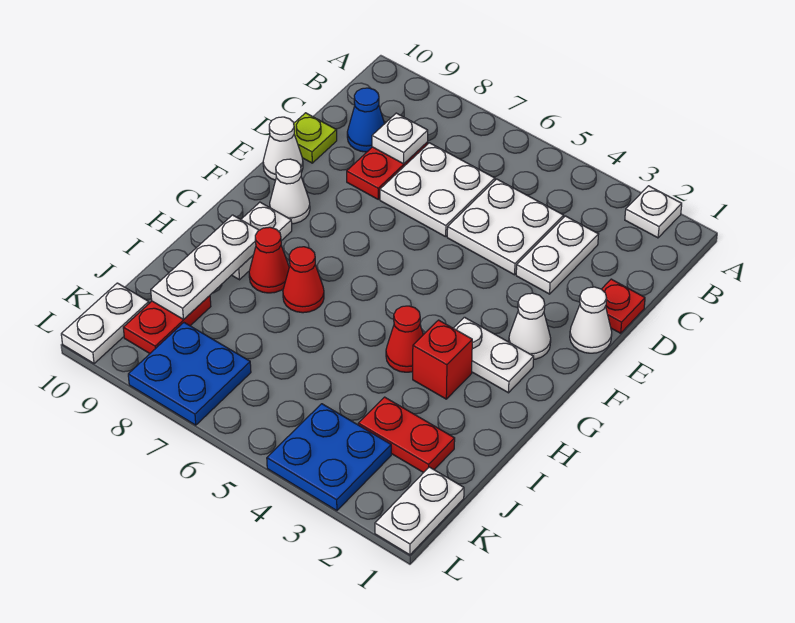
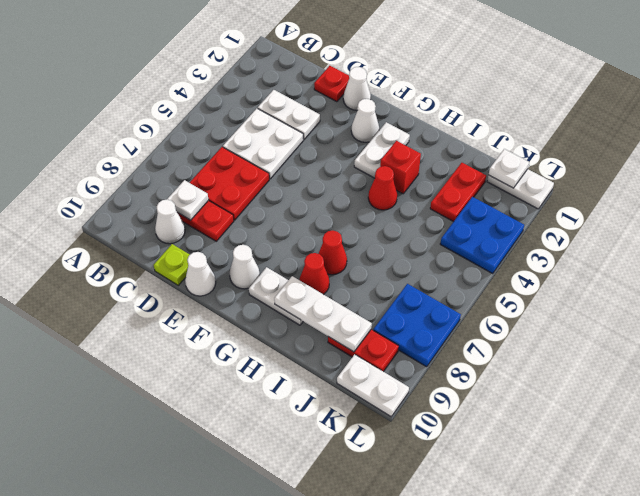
white plate A2 level 1 -> white plate K1 level 2
white plate C6:D7 level 1 -> red plate C6:D7 level 1
blue cone C9 level 1 -> white cone C9 level 1

